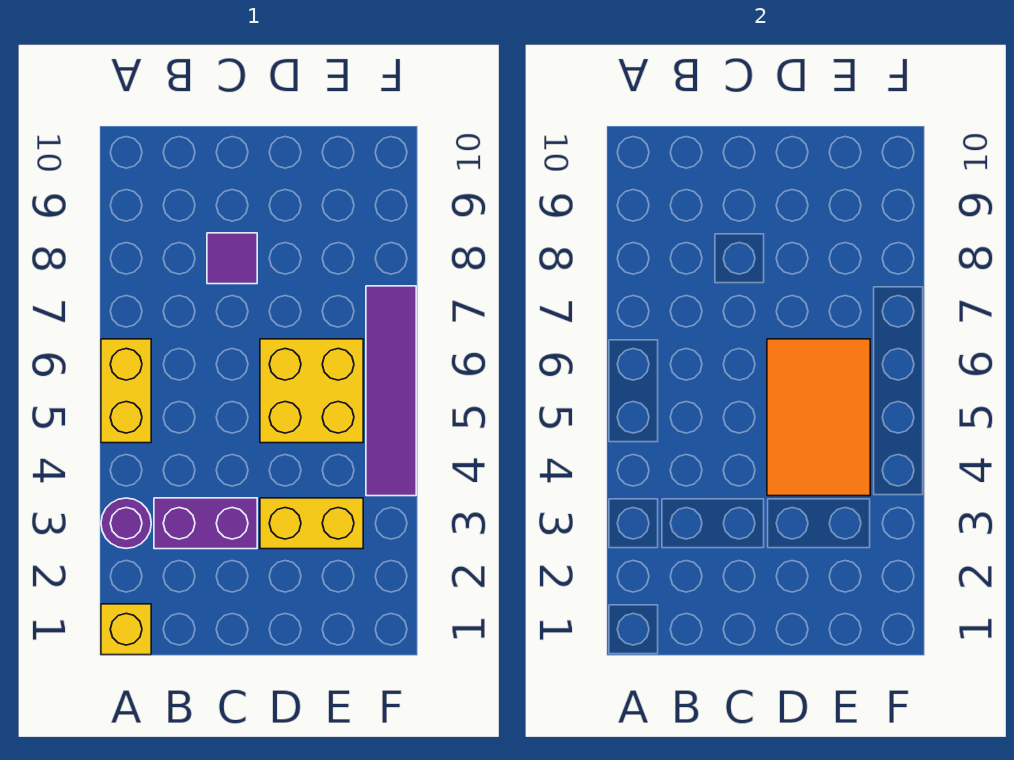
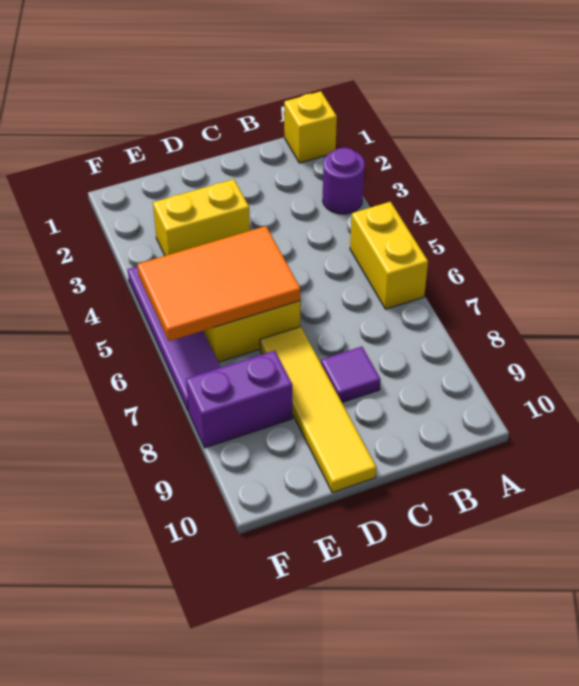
purple brick B3:C3 level 1 -> purple brick E8:F8 level 1
orange tile D4:E6 level 2 -> orange tile D5:F6 level 2
none -> yellow tile D7:D10 level 1

